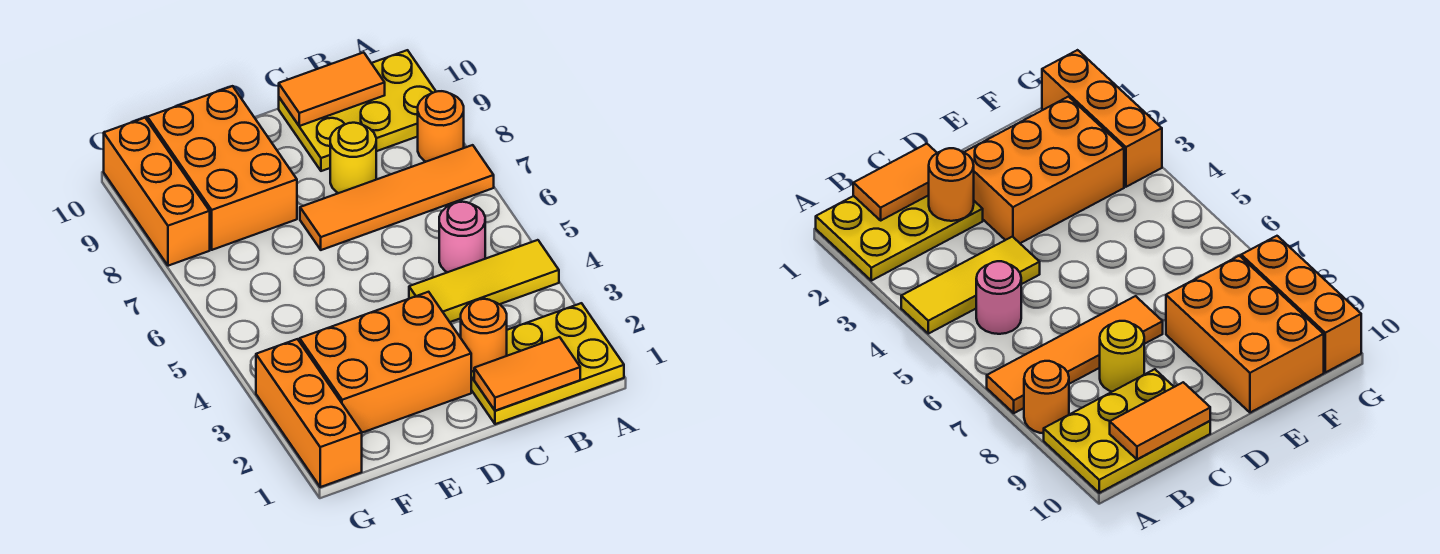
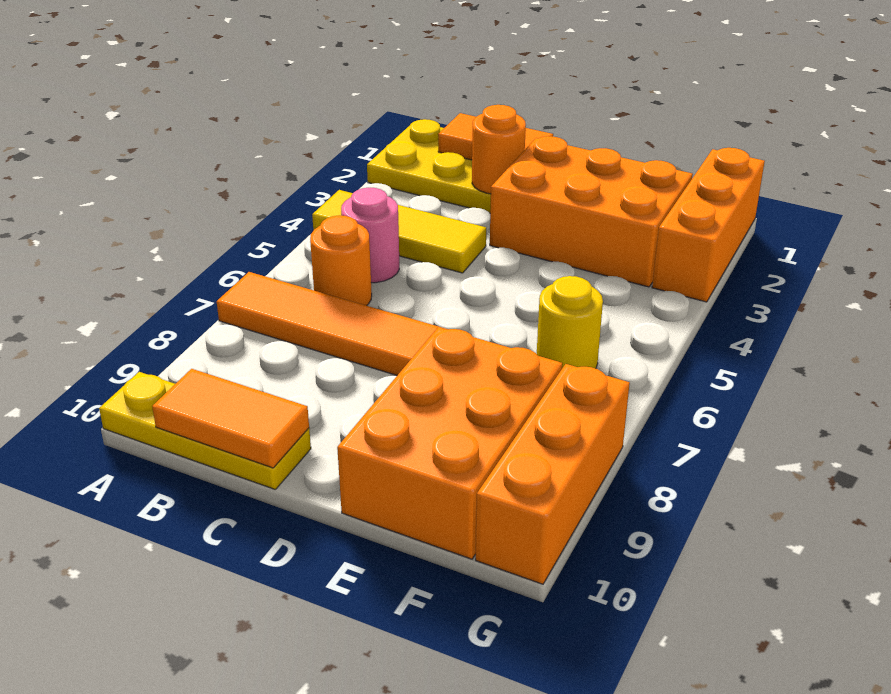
orange round brick A8 level 1 -> orange round brick B6 level 1
yellow plate A9:C10 level 1 -> yellow plate A10:C10 level 1
yellow round brick C8 level 1 -> yellow round brick F6 level 1

